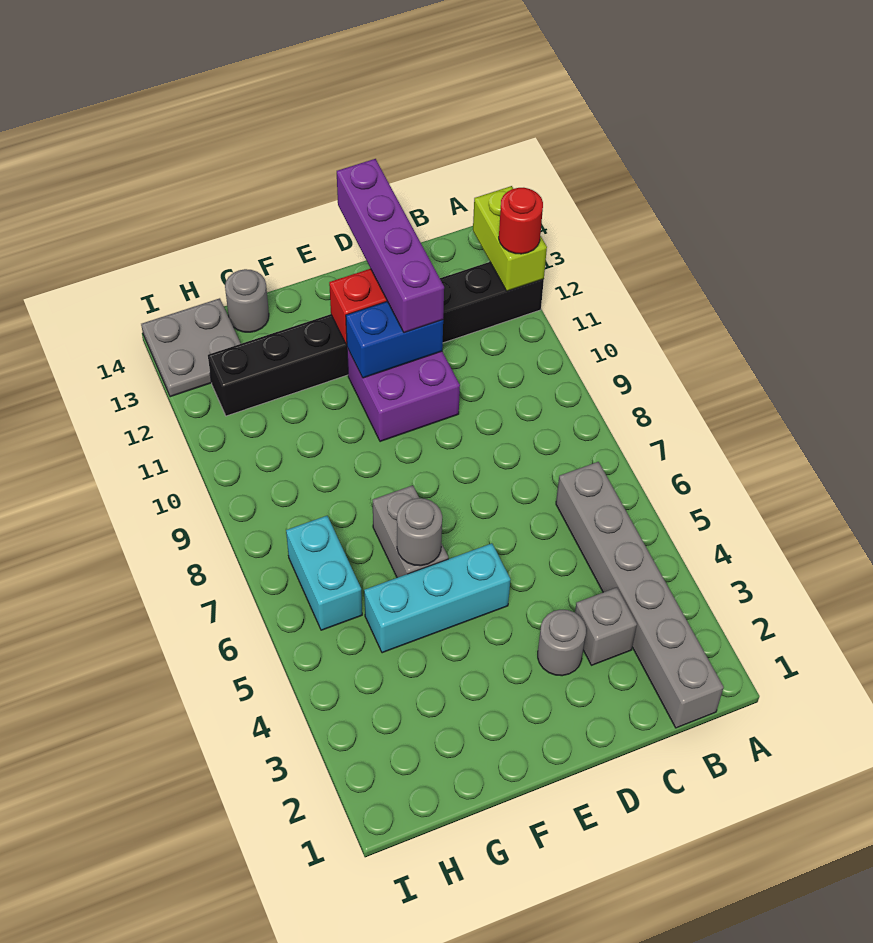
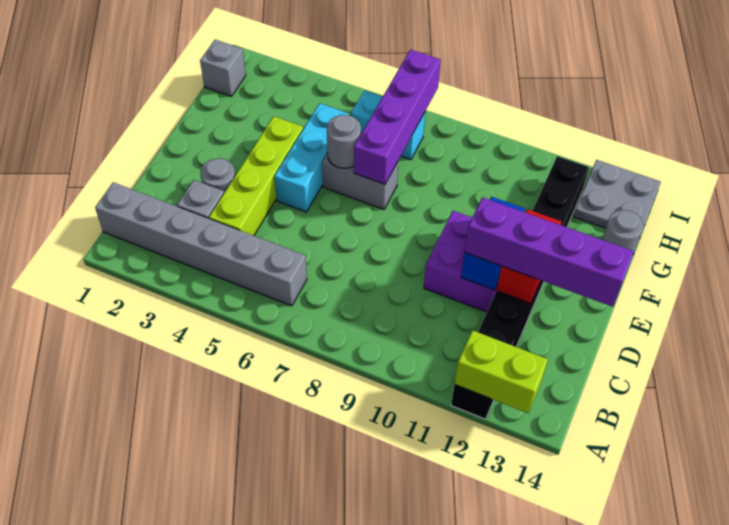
red round brick A12 level 3 -> none
none -> lime brick C4:F4 level 1
none -> purple brick F7:I7 level 2
none -> grey brick H1 level 1

